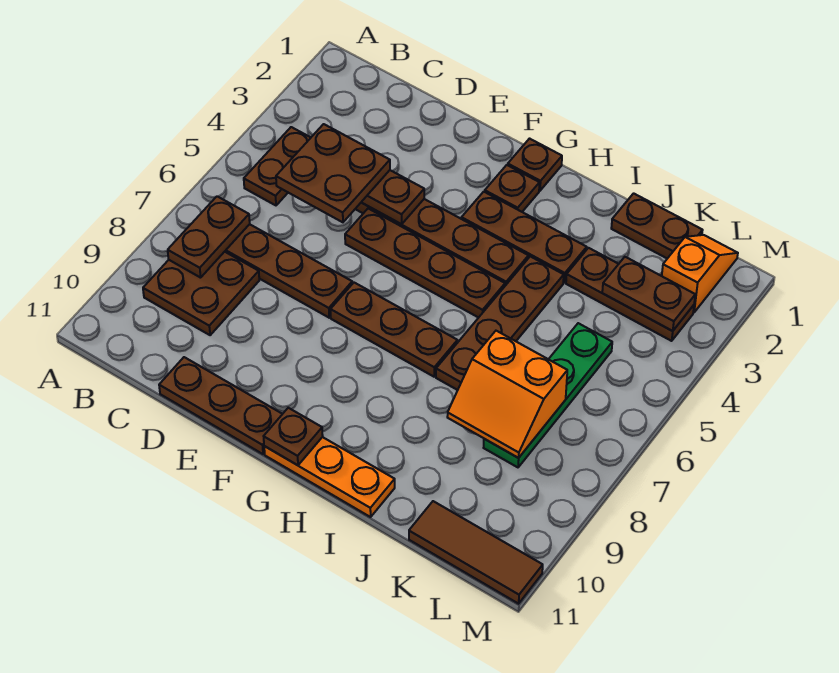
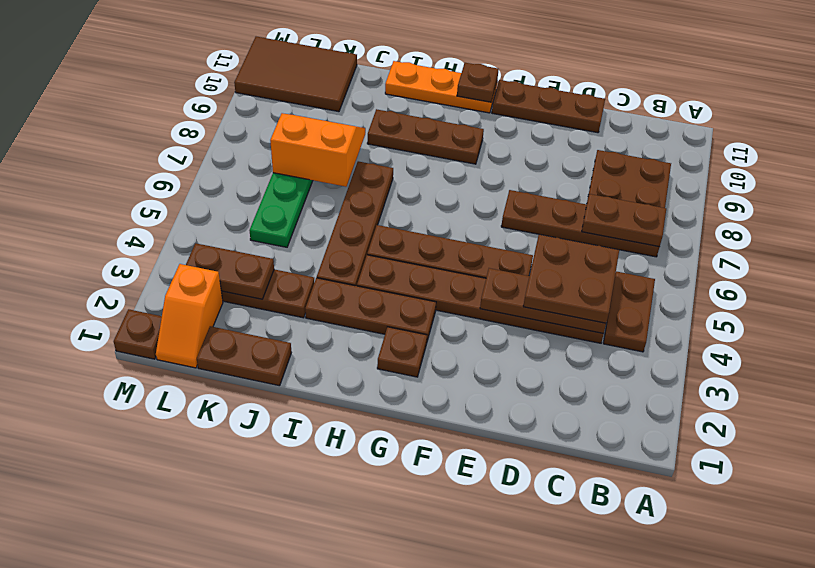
brown plate B7:B8 level 2 -> brown plate B7:C7 level 2
brown plate F7:H7 level 1 -> brown plate G9:I9 level 1
brown plate G1 level 1 -> brown plate M1 level 1
brown tile K11:M11 level 1 -> brown tile K10:M11 level 1

